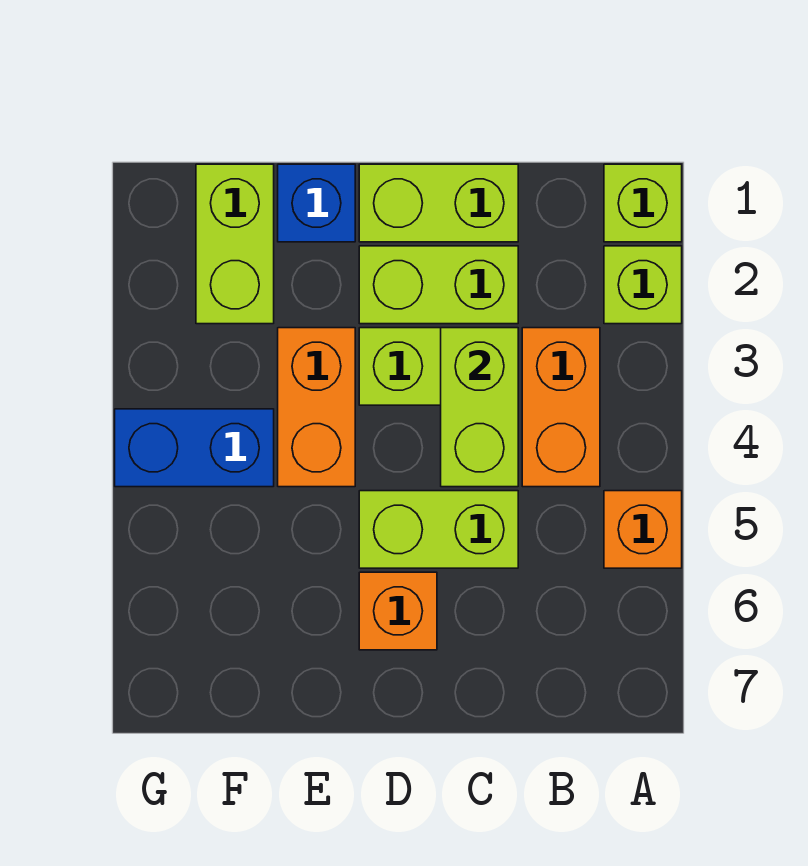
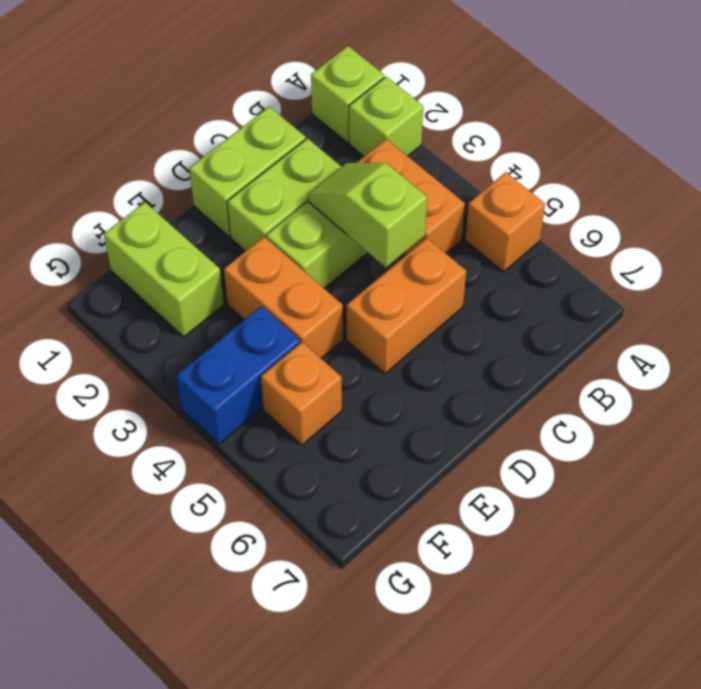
lime brick C3:C4 level 2 -> lime slope C3:C4 level 2 top 4
lime brick C5:D5 level 1 -> orange brick C5:D5 level 1
orange brick D6 level 1 -> orange brick F5 level 1
blue brick E1 level 1 -> none

